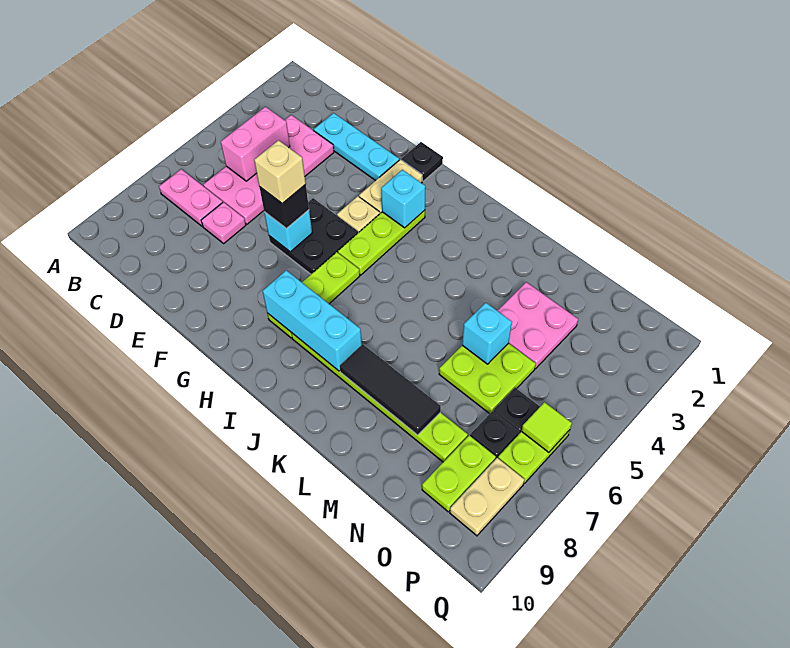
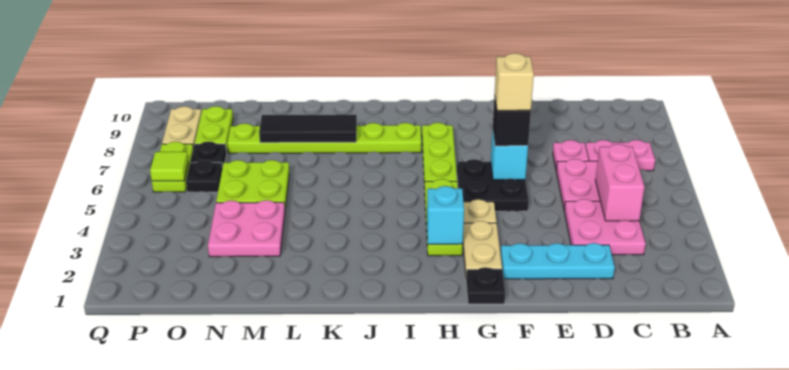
cyan brick H8:J8 level 2 -> none
cyan brick M5 level 2 -> none

